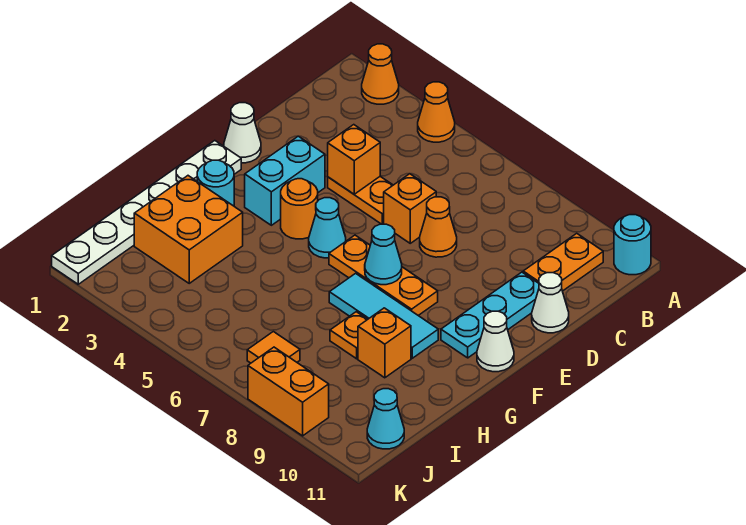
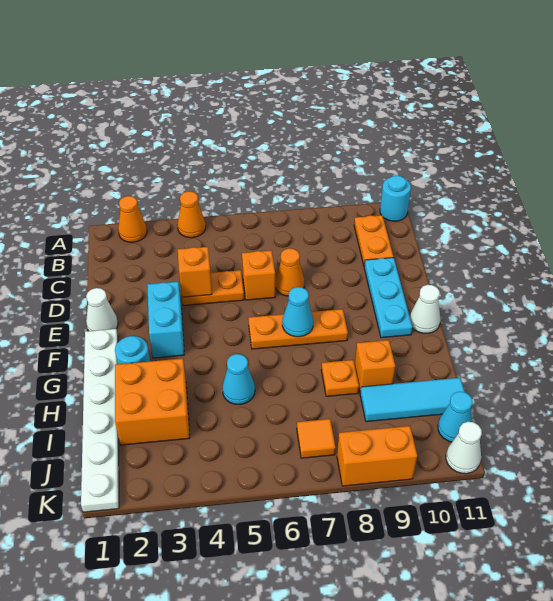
white cone D11 level 1 -> white cone K11 level 1
orange round brick F4 level 1 -> none
cyan cone F5 level 1 -> cyan cone H5 level 1
cyan tile G7:G9 level 1 -> cyan tile I9:I11 level 1

